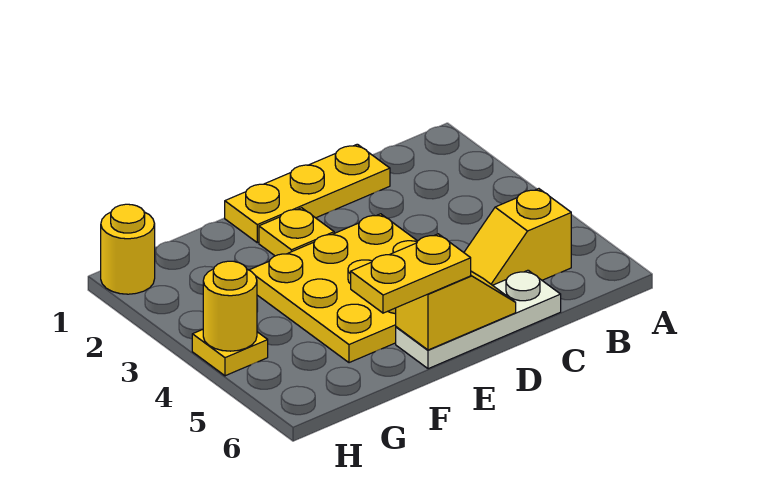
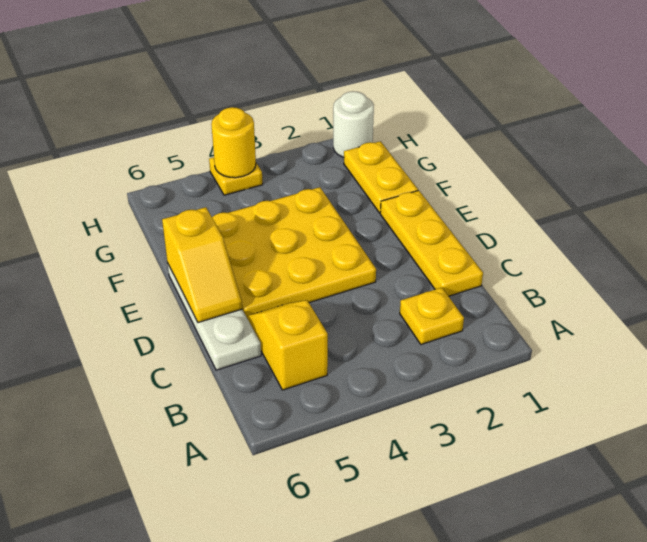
yellow plate E2 level 1 -> yellow plate B2 level 1
yellow plate E6:F6 level 3 -> yellow plate F1:G1 level 1
yellow round brick H1 level 1 -> white round brick H1 level 1

